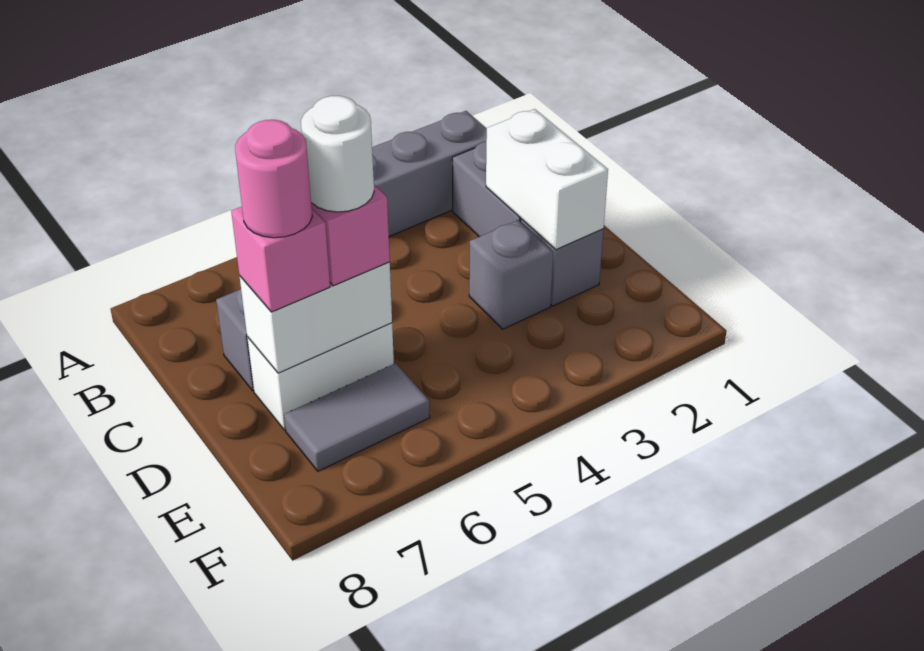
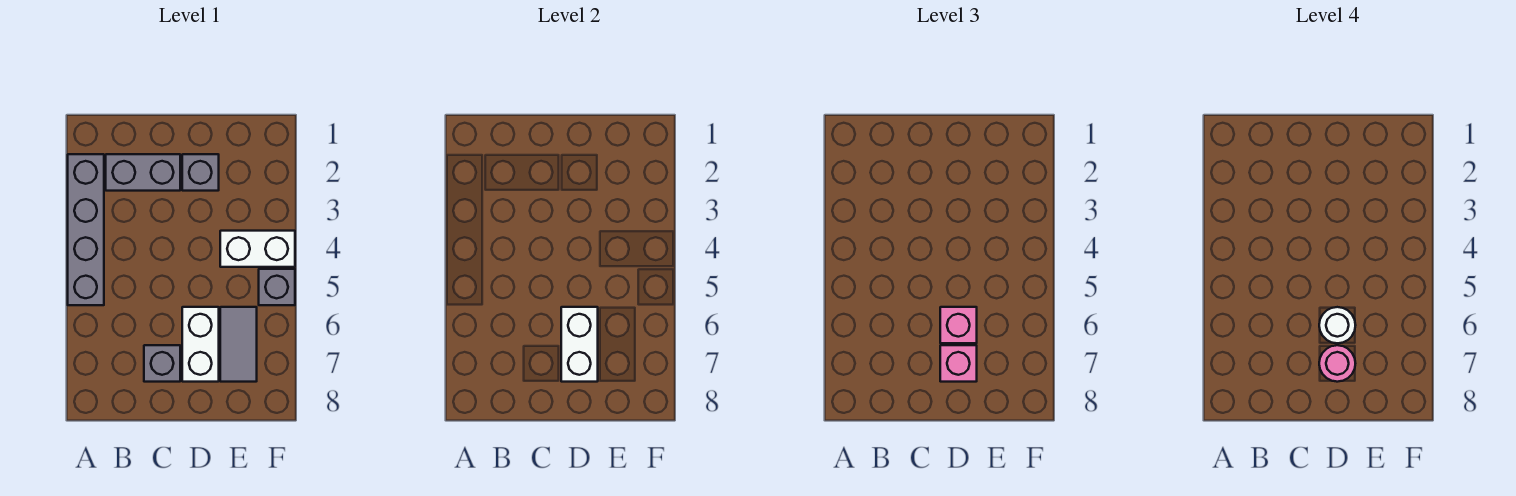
white brick C2:D2 level 2 -> white brick E4:F4 level 1
grey brick D3 level 1 -> grey brick F5 level 1

